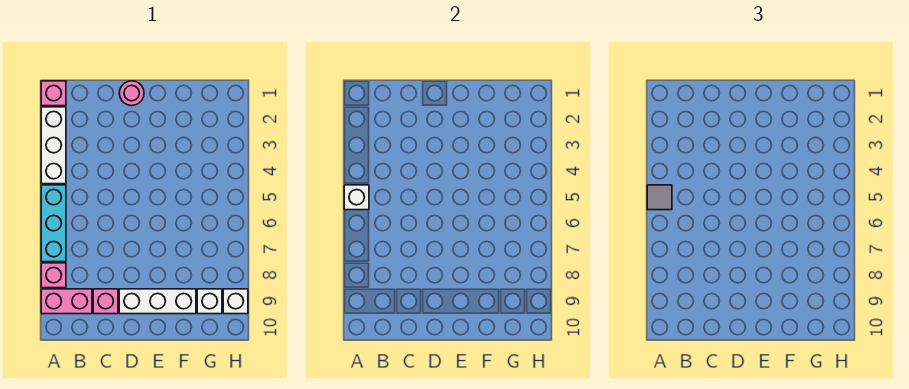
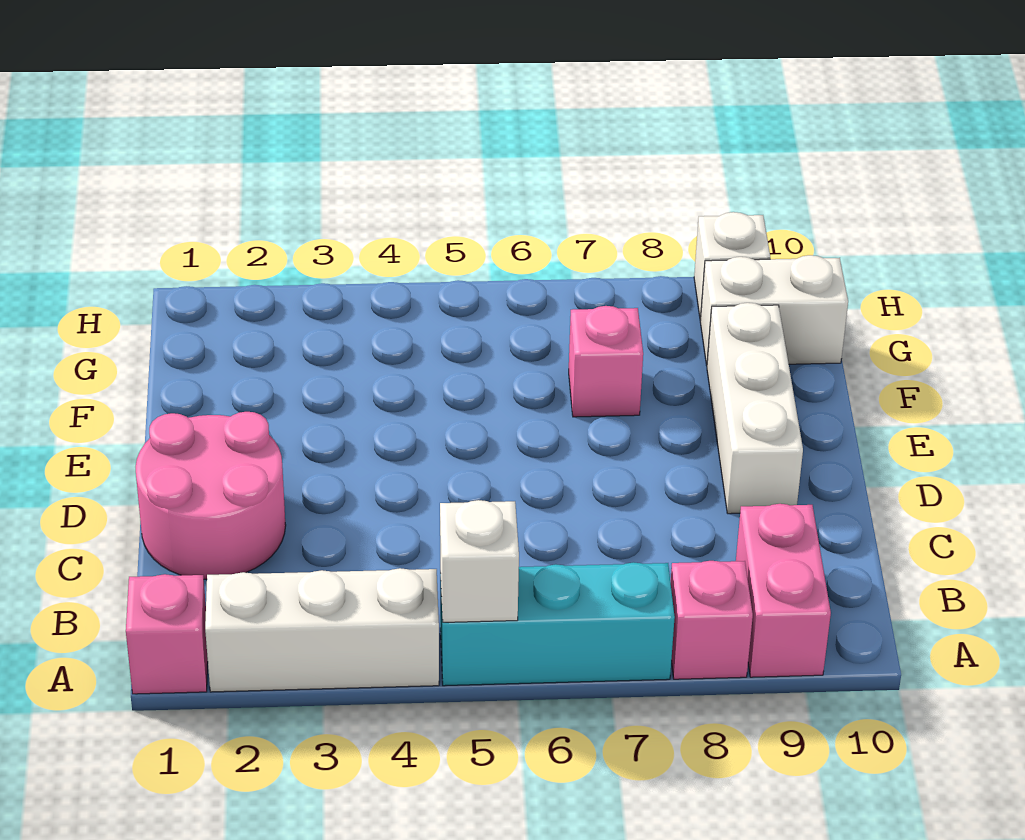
grey tile A5 level 3 -> none
pink brick C9 level 1 -> pink brick F7 level 1
pink round brick D1 level 1 -> pink round brick C1:D2 level 1
white brick G9 level 1 -> white brick G9:G10 level 1

